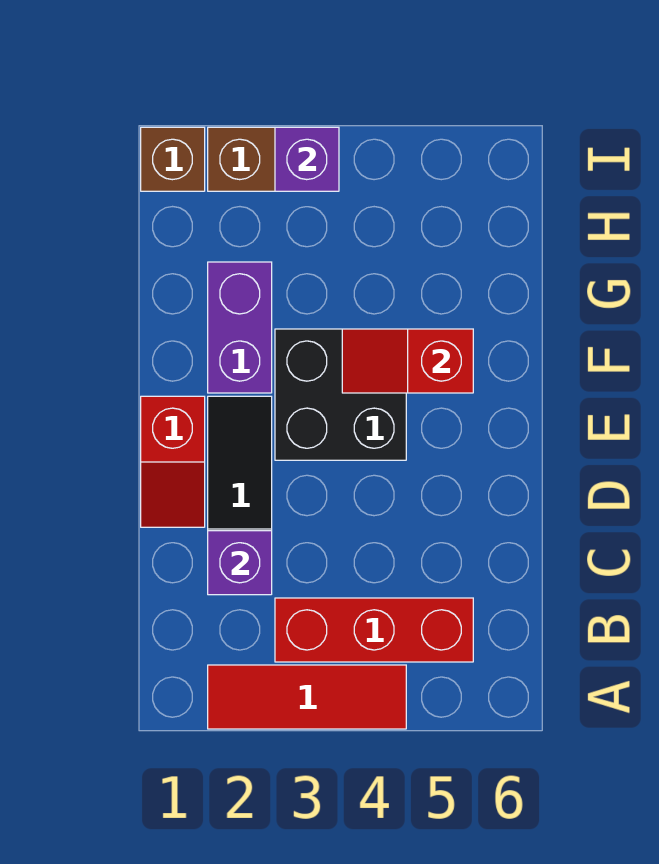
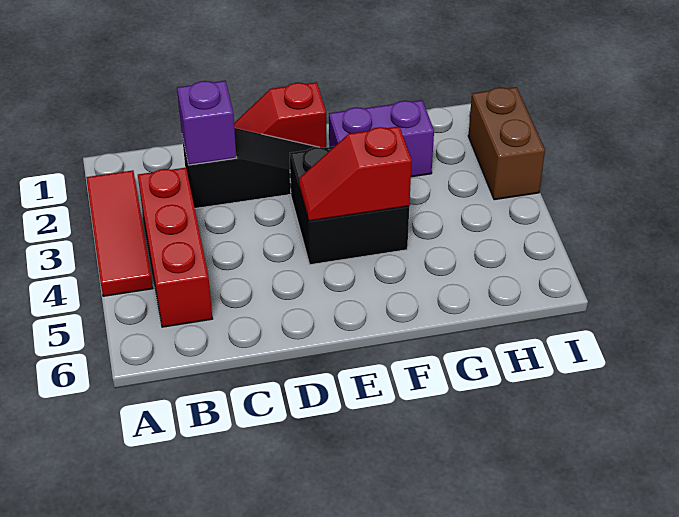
red slope F4:F5 level 2 top 5 -> red slope E4:F4 level 2 top F
brown brick I1 level 1 -> none
purple brick I3 level 2 -> none

